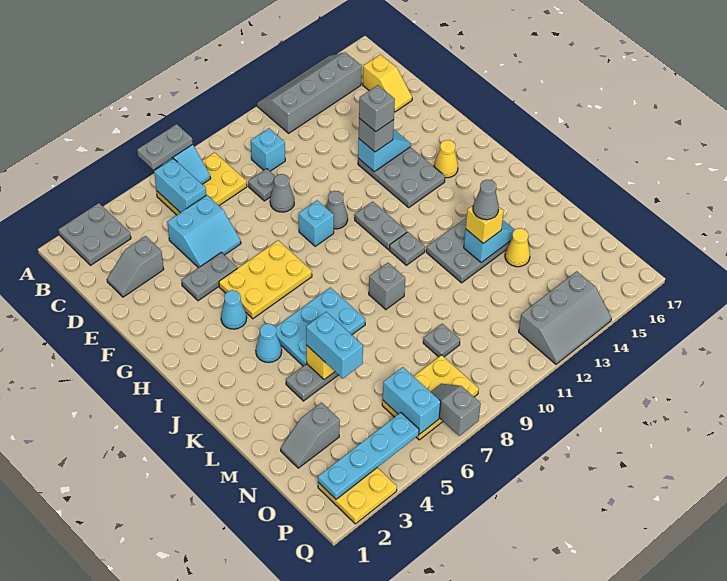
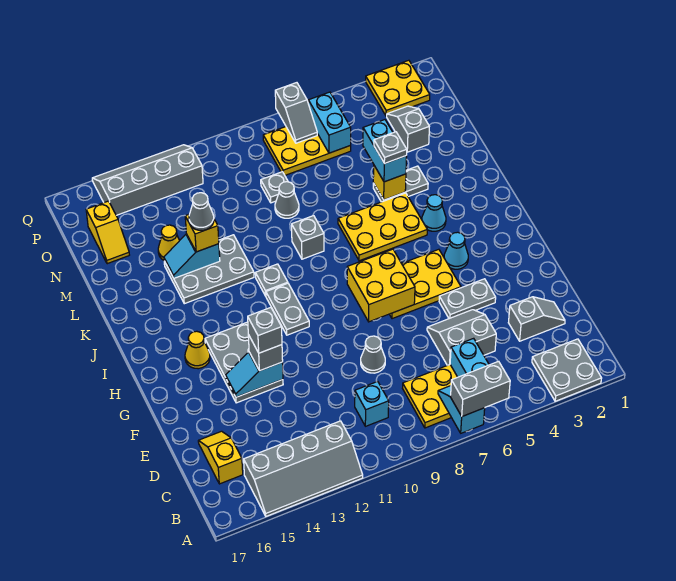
grey plate A6:A7 level 3 -> grey brick A6:A7 level 3
cyan slope D5:E6 level 1 top D -> grey slope D5:E6 level 1 top D
grey plate D9 level 1 -> grey plate L5 level 4
none -> yellow brick G7:H8 level 2
cyan brick G9 level 1 -> none
grey cone G10 level 1 -> grey cone M9 level 1
cyan plate J5:K7 level 1 -> yellow plate J5:K7 level 1
grey slope N2:N3 level 1 top 3 -> grey slope N3:O3 level 1 top N
none -> yellow slope N16:O16 level 1 top O
cyan plate P2:P5 level 2 -> none
grey slope P12:Q14 level 1 top P -> grey slope P12:Q15 level 1 top P

